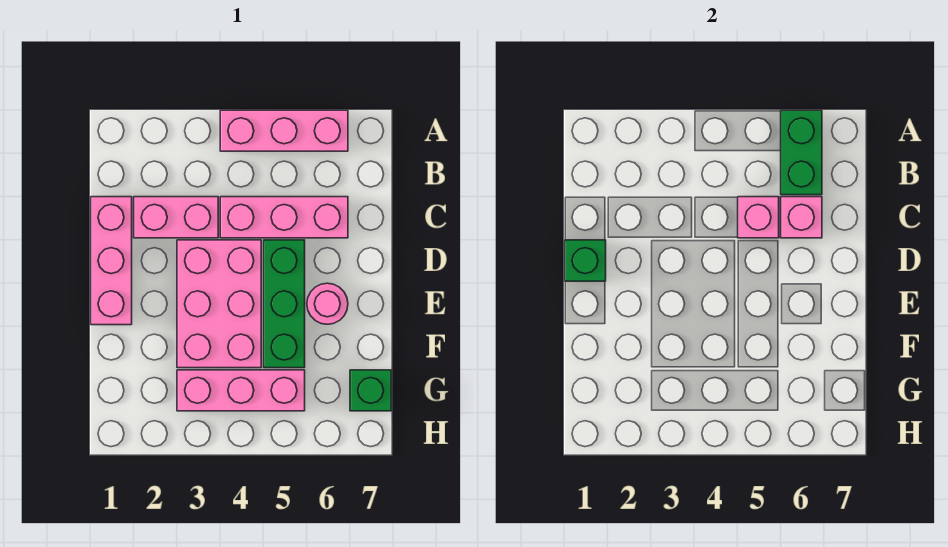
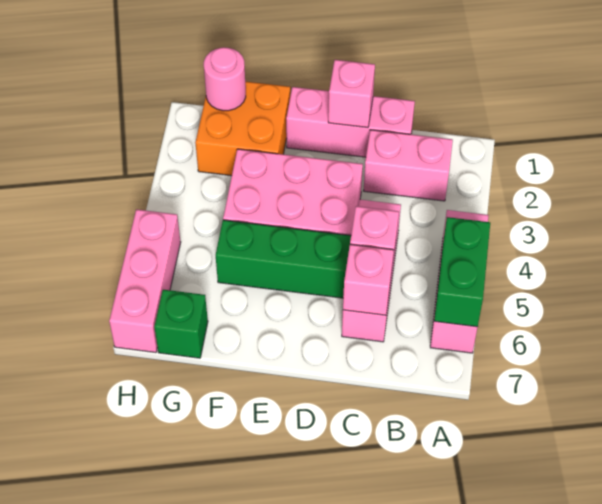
green brick A6:B6 level 2 -> green brick A5:A6 level 2
pink brick C2:C3 level 1 -> pink brick B2:C2 level 1
green brick D1 level 2 -> pink brick D1 level 2
pink round brick E6 level 1 -> pink round brick G1 level 2
none -> orange brick F1:G2 level 1
pink brick G3:G5 level 1 -> pink brick H5:H7 level 1

